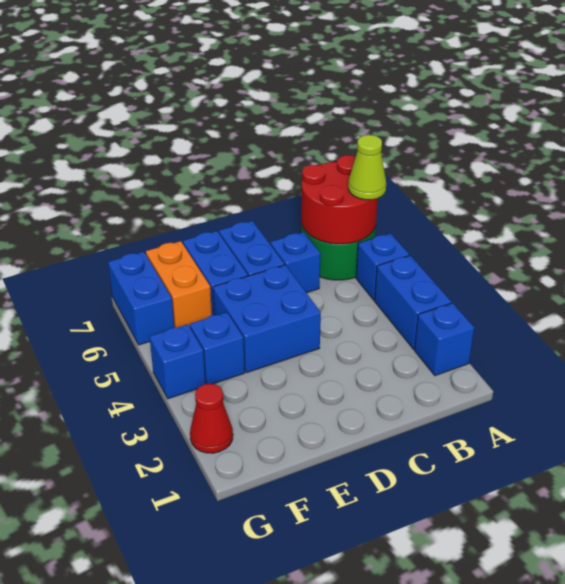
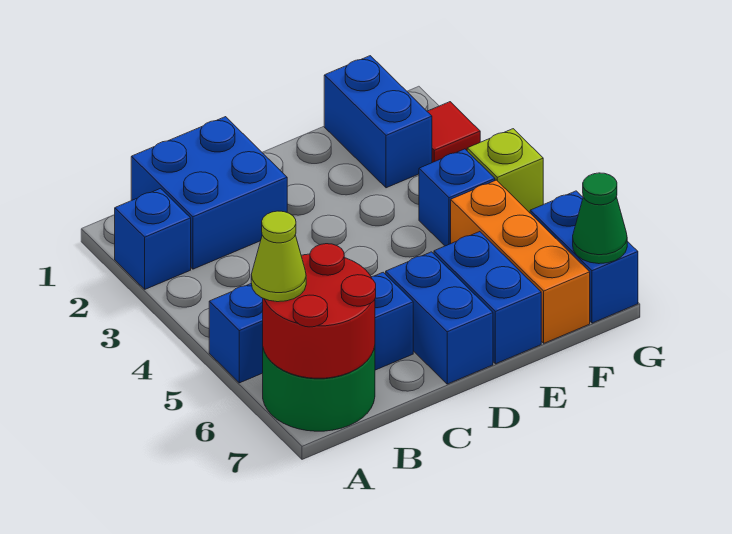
blue brick A3:A4 level 1 -> blue brick F1:F2 level 1
blue brick D4:E5 level 1 -> blue brick B1:C2 level 1
orange brick F6:F7 level 1 -> orange brick F5:F7 level 1
red cone G2 level 1 -> red tile G2 level 1
blue brick G4 level 1 -> lime brick G4 level 1
none -> green cone G7 level 2

